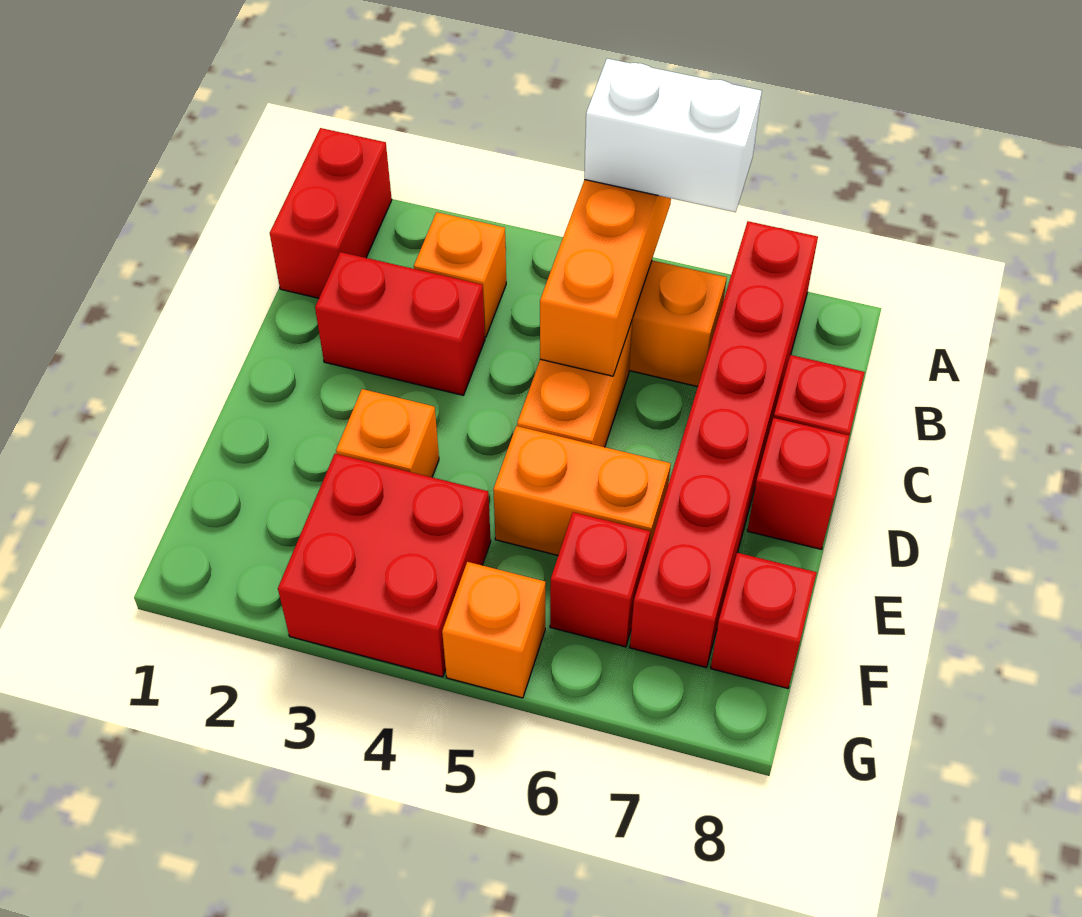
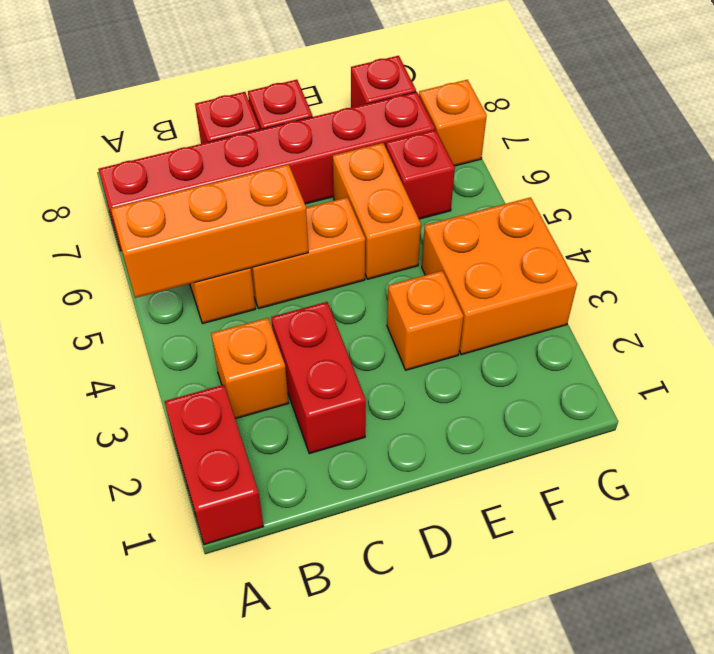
red brick A1:B1 level 1 -> red brick A1:A2 level 1
white brick A5:A6 level 3 -> none
red brick F3:G4 level 1 -> orange brick F3:G4 level 1
orange brick G5 level 1 -> orange brick G7 level 1

